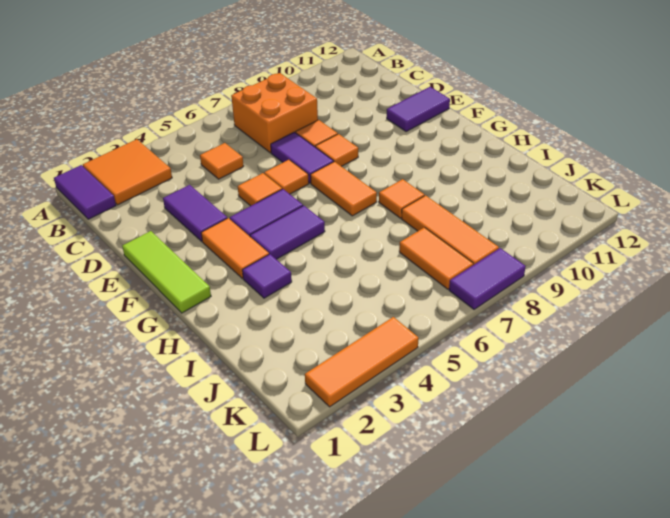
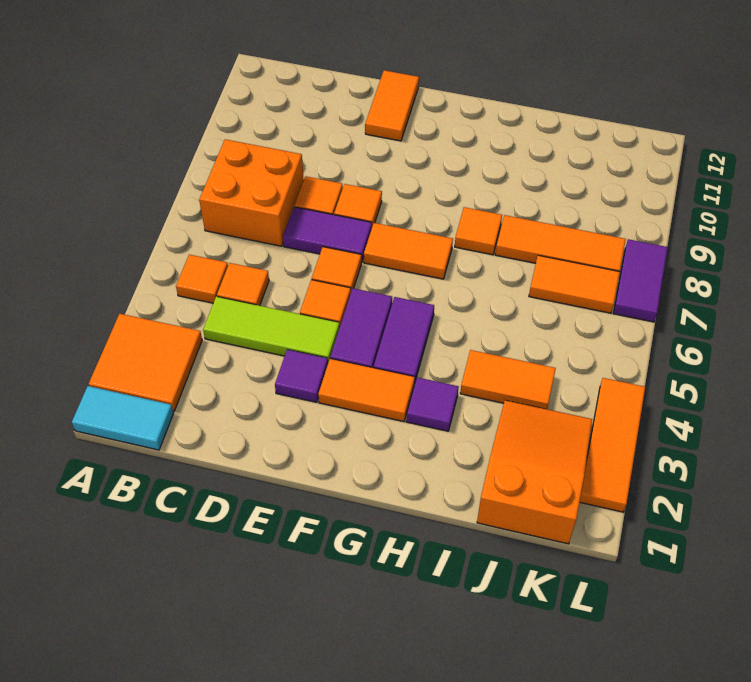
purple tile A1:B1 level 1 -> cyan tile A1:B1 level 1
none -> orange tile B5 level 1
purple tile D3:E3 level 1 -> purple tile E3 level 1
lime tile E1:G1 level 1 -> lime tile C4:E4 level 1
purple tile E11:E12 level 1 -> orange tile E11:E12 level 1
none -> orange tile I4:J4 level 1
none -> orange slope J1:K3 level 1 top 1

